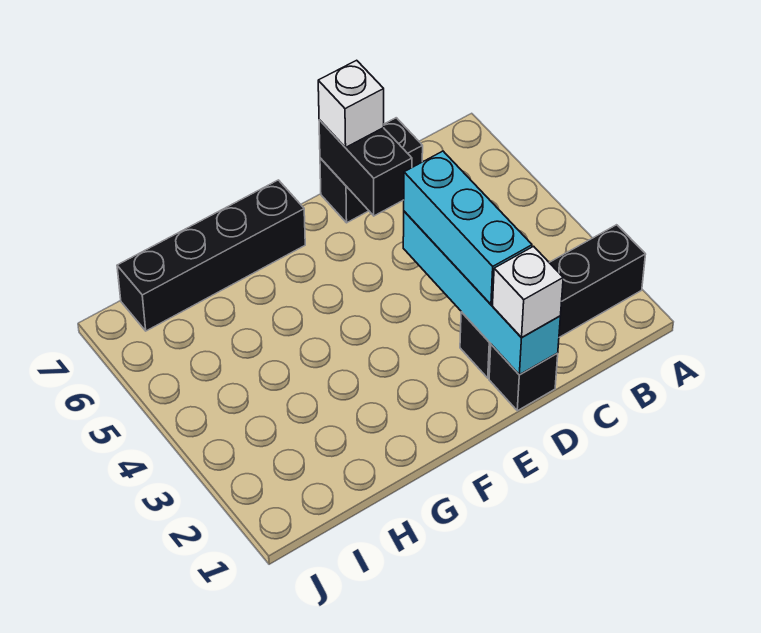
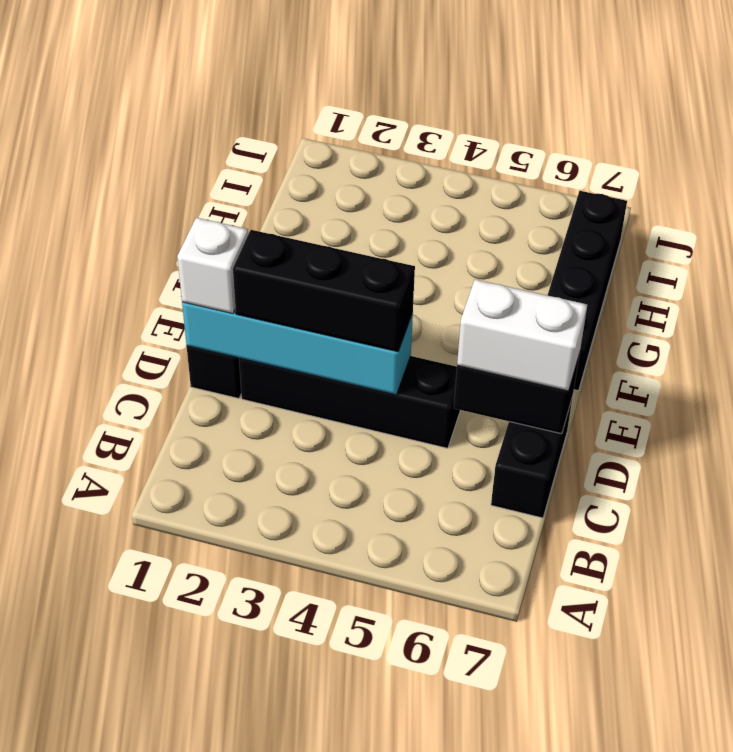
black brick A2:D2 level 1 -> black brick D2:D5 level 1
cyan brick D2:D4 level 3 -> black brick D2:D4 level 3
white brick D7 level 3 -> white brick D6:D7 level 3

